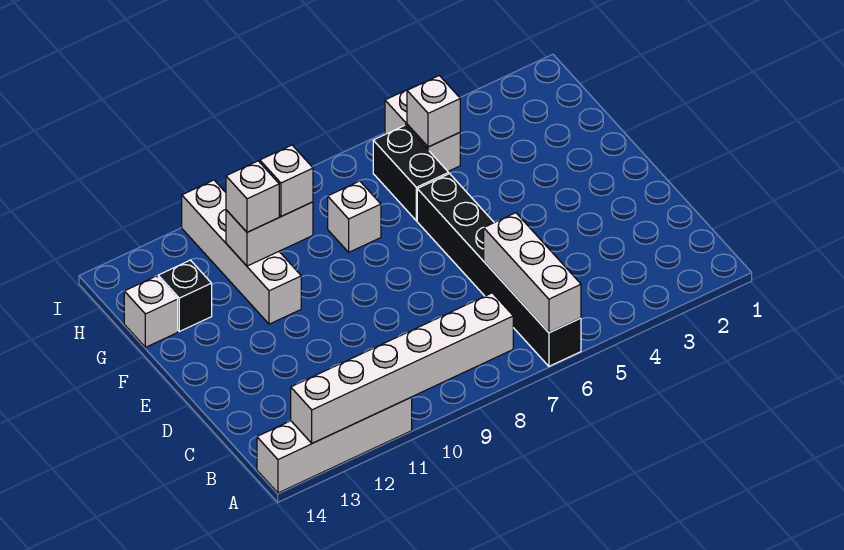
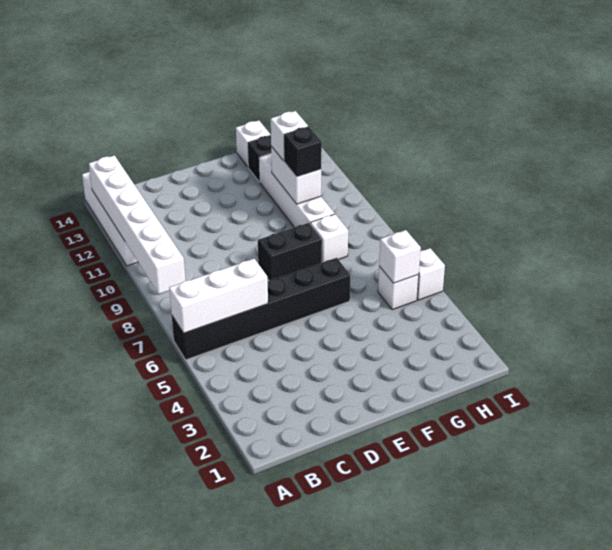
white brick F11:I11 level 1 -> white brick G9:G12 level 1
black brick G6:H6 level 1 -> black brick E8:F8 level 1
white brick G10 level 3 -> black brick G10 level 3

